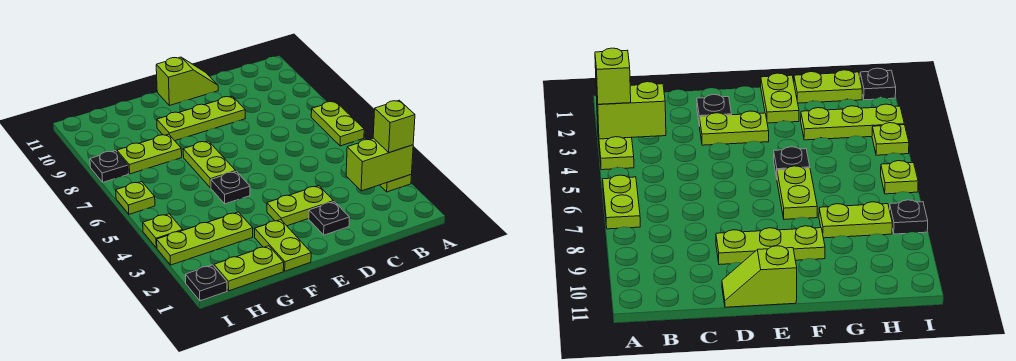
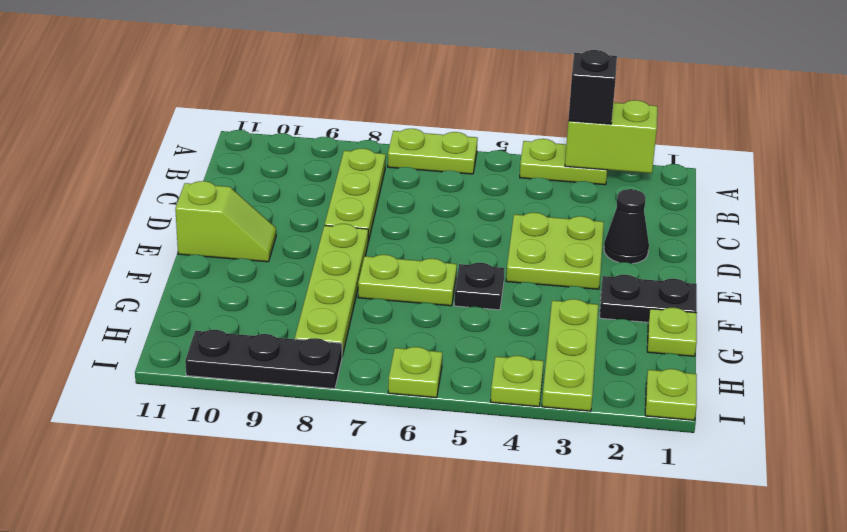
lime brick A3:B3 level 2 -> lime brick A2:A3 level 2
lime brick A3 level 3 -> black brick A3 level 3
black plate D2 level 1 -> black cone D2 level 1
lime plate D3:E3 level 1 -> lime plate D3:E4 level 1
lime plate D9:F9 level 1 -> lime plate B8:D8 level 1
lime slope D11:E11 level 1 top E -> lime slope E10:E11 level 1 top 11
lime plate F1:F2 level 1 -> black plate F1:F2 level 1
lime plate G1:H1 level 1 -> lime plate G1 level 1
lime plate G8:H8 level 1 -> lime plate E8:H8 level 1
black plate I1 level 1 -> lime plate I1 level 1
black plate I8 level 1 -> black plate I8:I10 level 1

